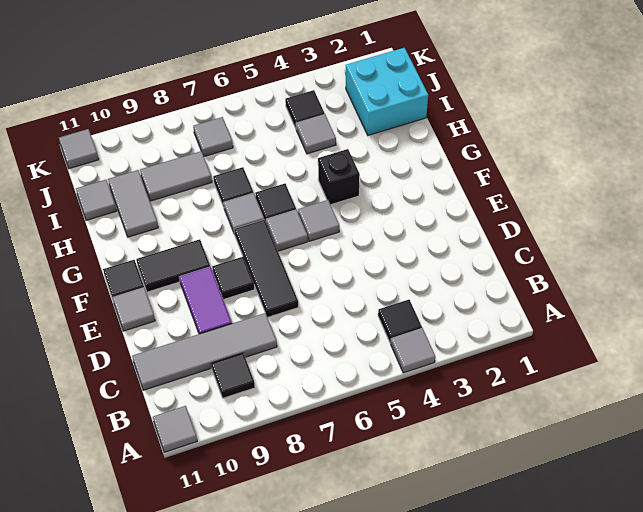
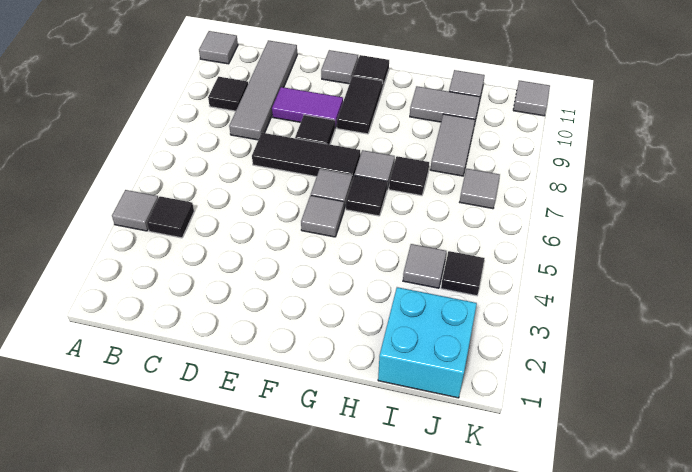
black brick G4 level 1 -> none

